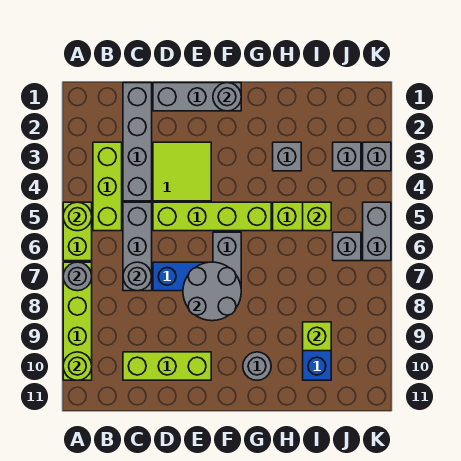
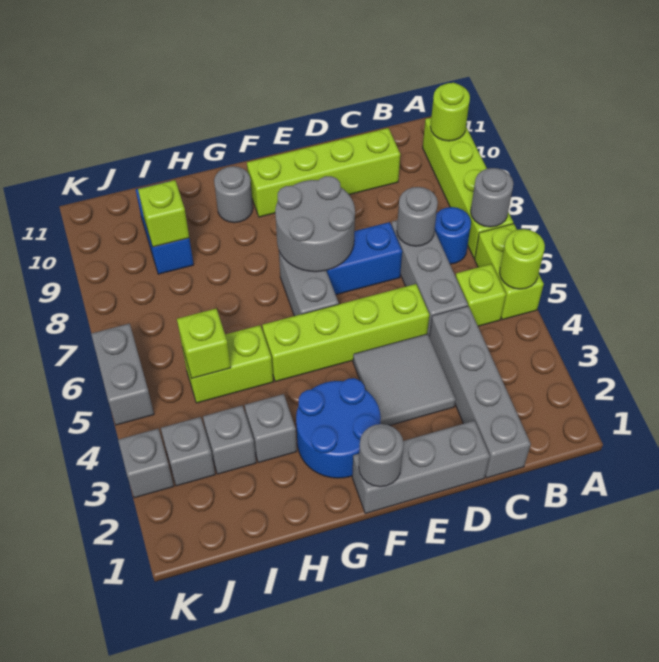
lime brick B3:B5 level 1 -> lime brick B5 level 1
none -> blue round brick B7 level 1
lime brick C10:E10 level 1 -> lime brick C10:F10 level 1
lime tile D3:E4 level 1 -> grey tile D3:E4 level 1
none -> blue round brick F2:G3 level 1
grey brick J6 level 1 -> grey brick I3 level 1

